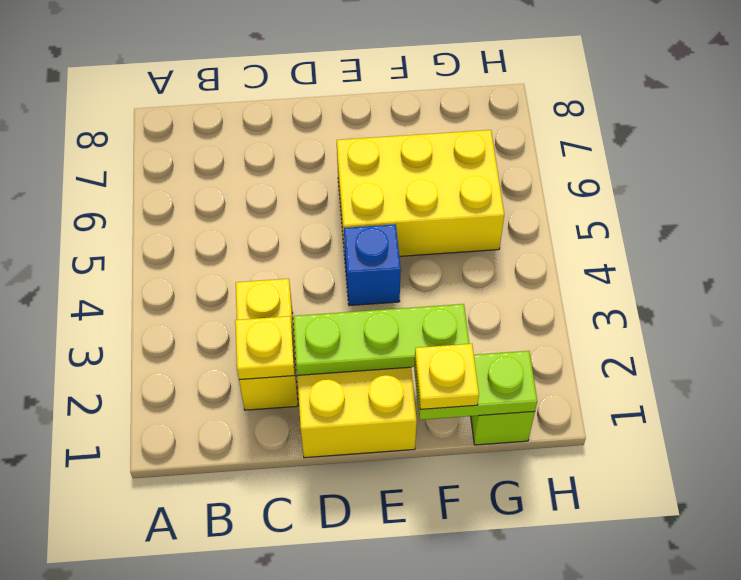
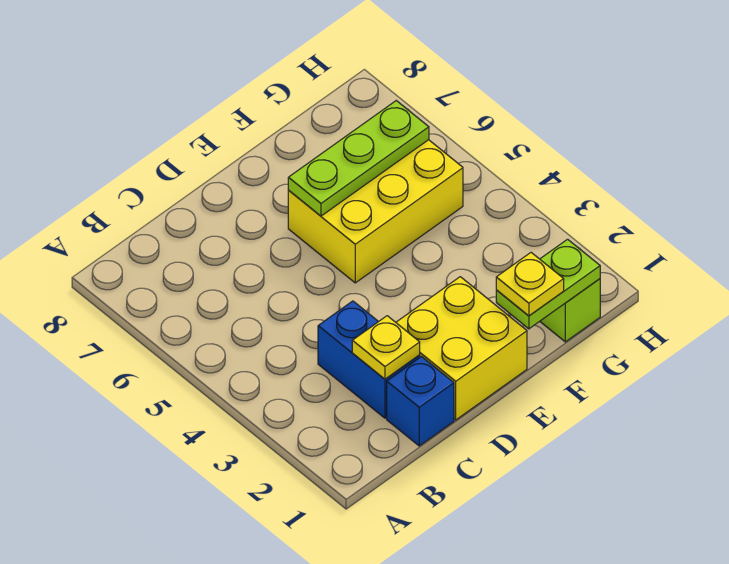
yellow brick C2:C3 level 1 -> blue brick C2:C3 level 1
lime plate D2:F2 level 2 -> lime plate E6:G6 level 2
blue brick E4 level 1 -> blue brick C1 level 1

